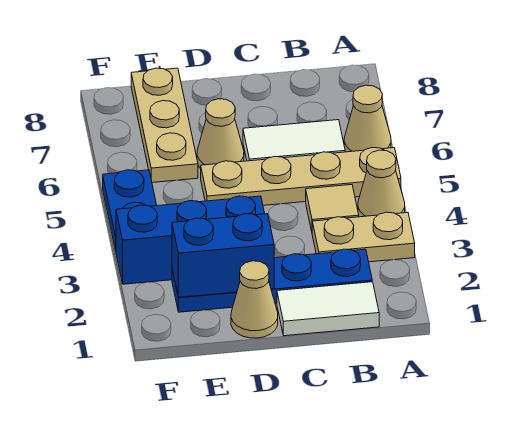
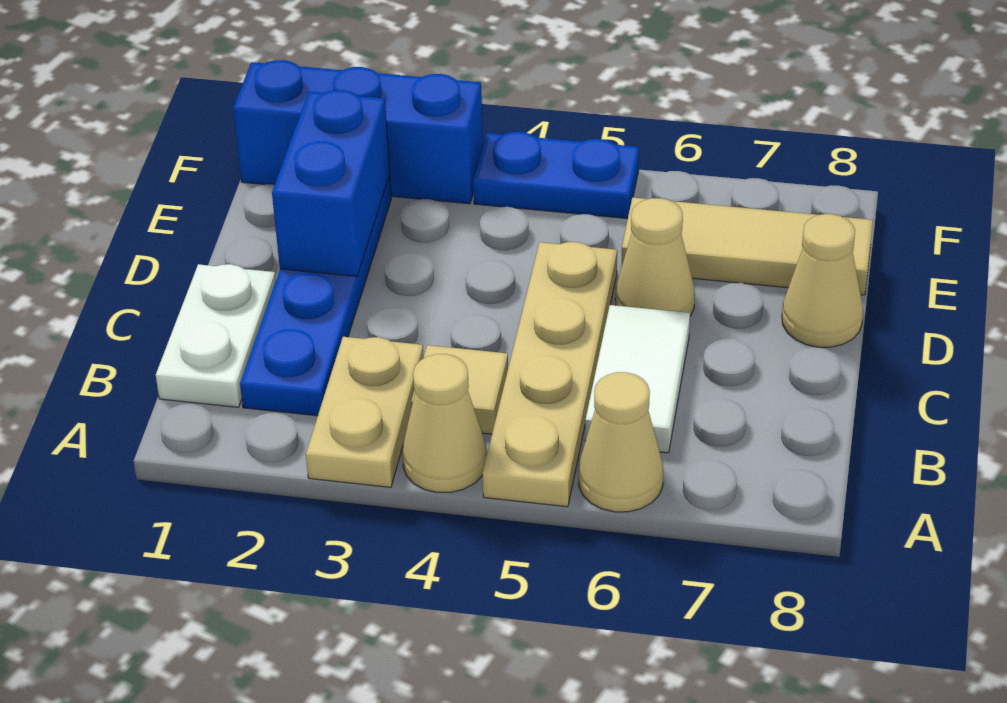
white tile B1:C1 level 1 -> white plate B1:C1 level 1
tan cone D1 level 1 -> tan cone D8 level 1
blue brick D3:F3 level 1 -> blue brick F1:F3 level 1
tan plate E6:E8 level 1 -> tan tile E6:E8 level 1

